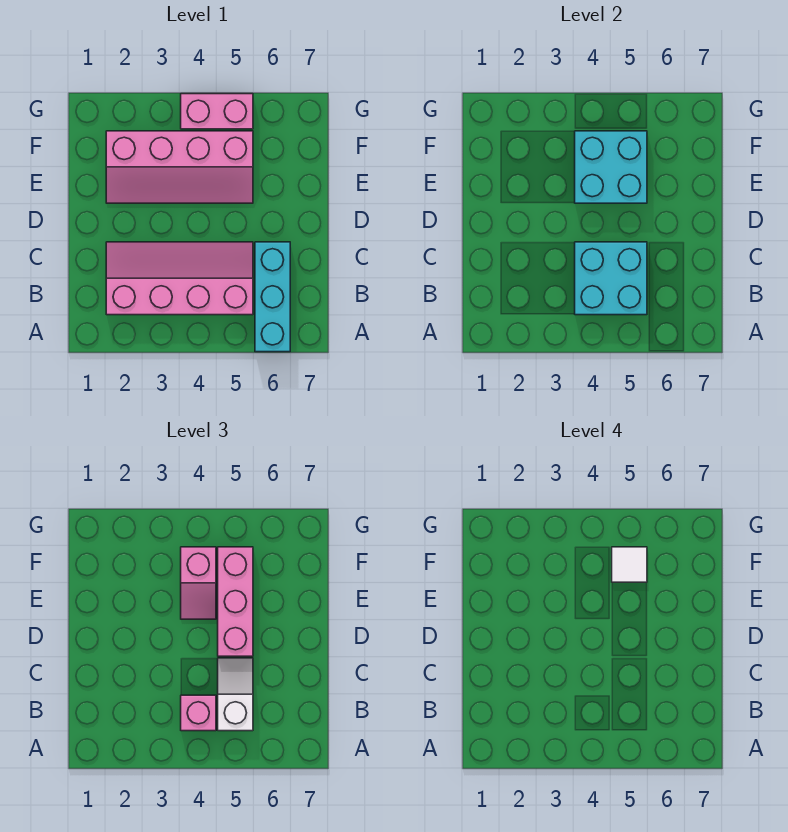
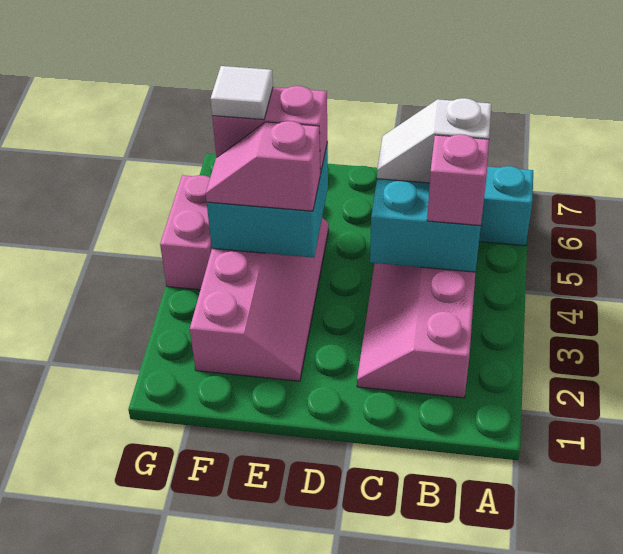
pink brick D5:F5 level 3 -> pink brick E5:F5 level 3
pink slope E4:F4 level 3 top F -> pink slope E4:F4 level 3 top E

